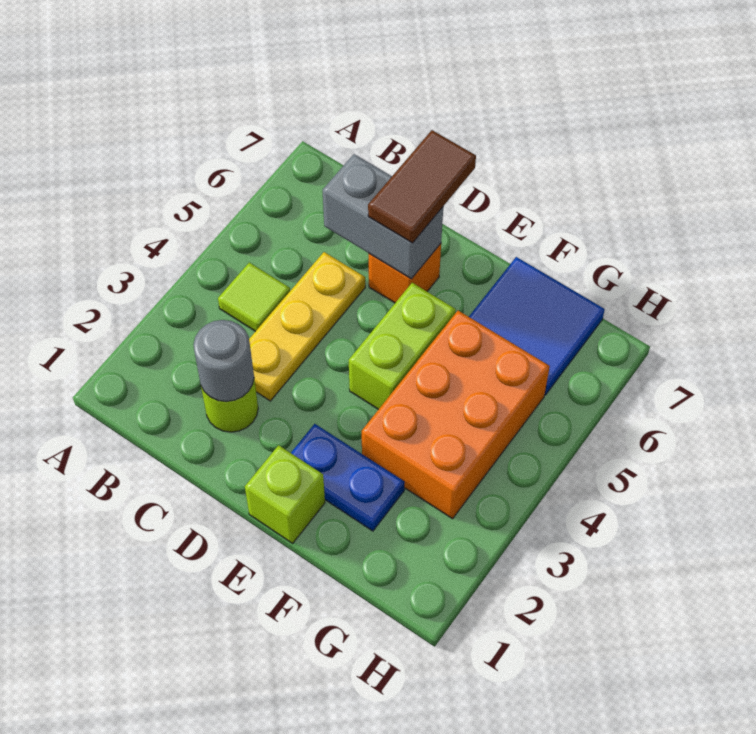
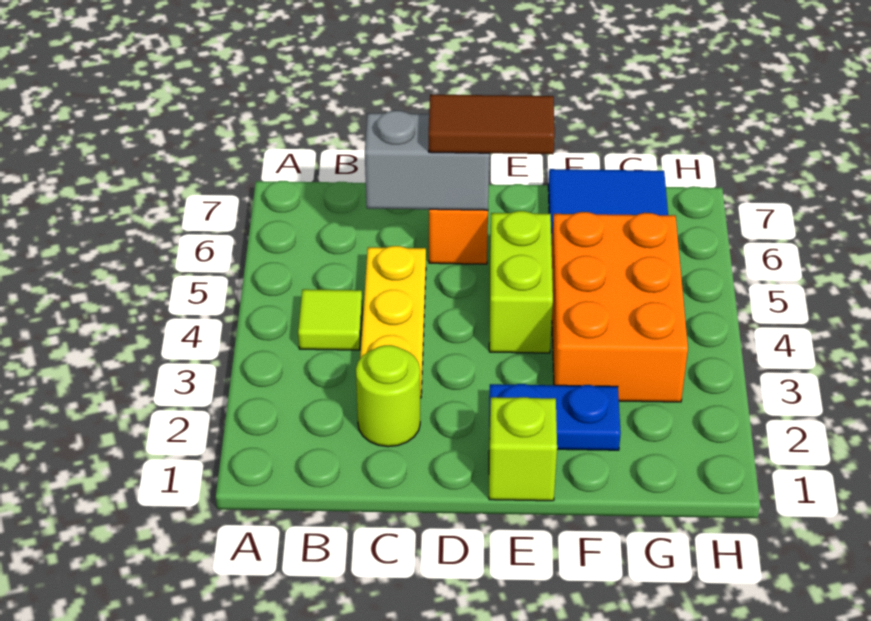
grey round brick C2 level 2 -> none
brown tile D6:D7 level 3 -> brown tile D6:E6 level 3

